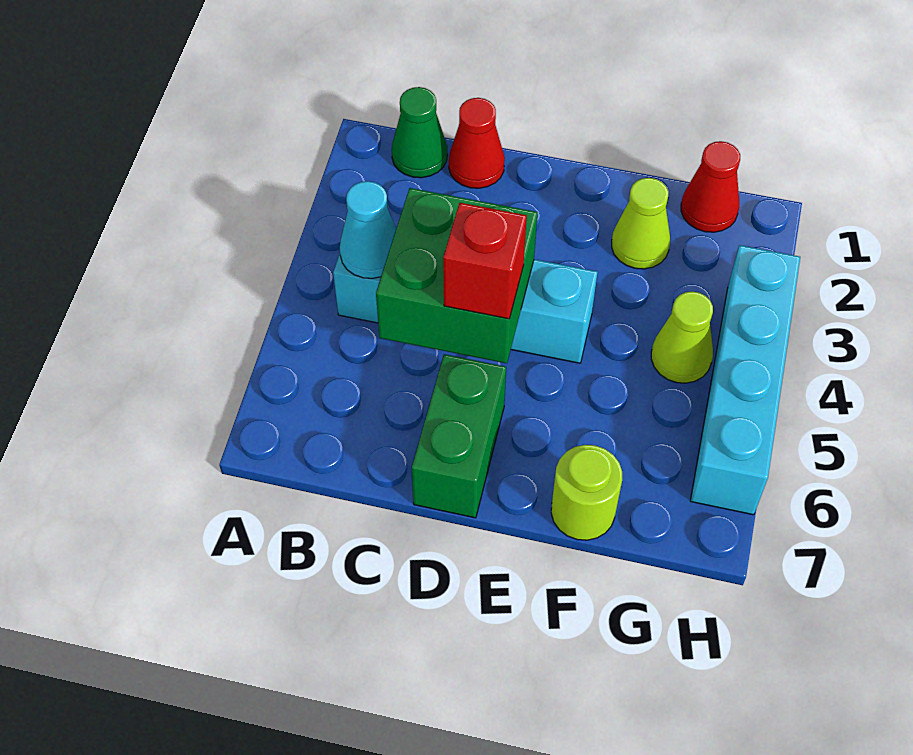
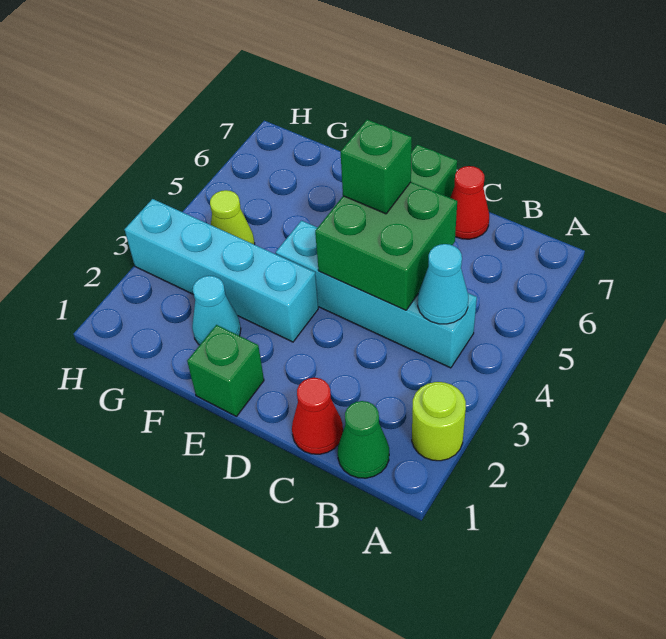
red brick D5 level 3 -> green brick D5 level 3
none -> green brick E1 level 1
lime cone F2 level 1 -> cyan cone F2 level 1
lime round brick F7 level 1 -> lime round brick A2 level 1
red cone G1 level 1 -> red cone C7 level 1
cyan brick H3:H6 level 1 -> cyan brick E3:H3 level 1

